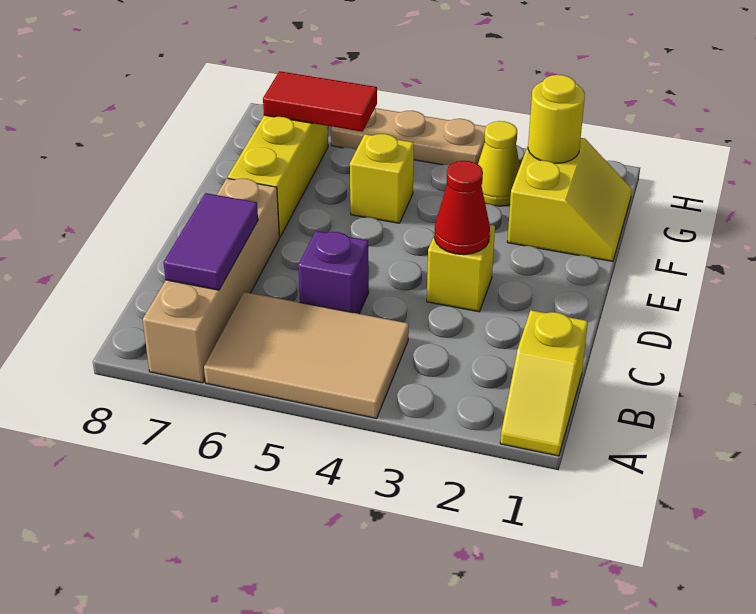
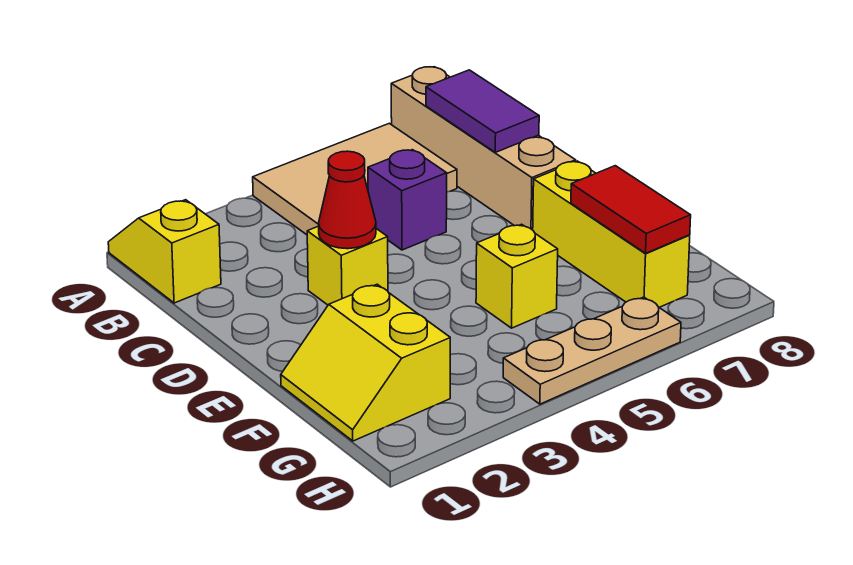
yellow round brick G2 level 2 -> none
yellow cone G3 level 1 -> none
red tile G6:G7 level 2 -> red tile F7:G7 level 2

